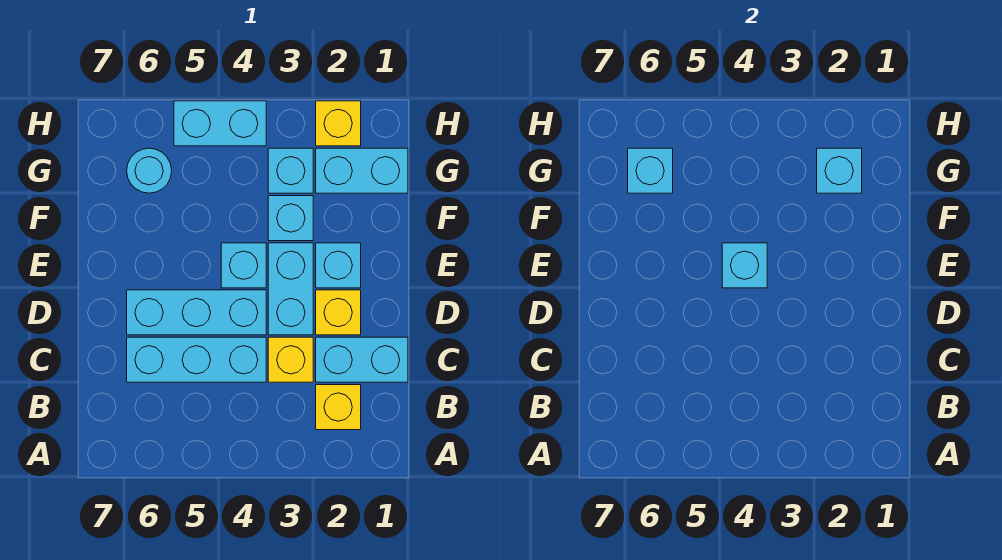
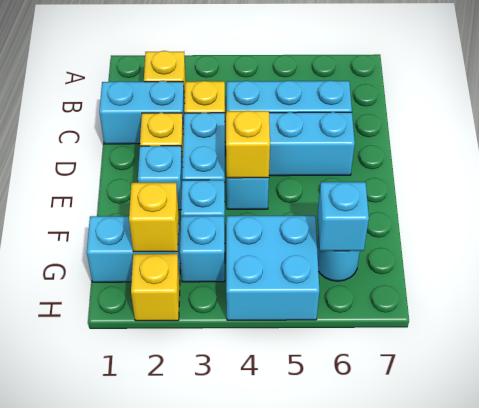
cyan brick E4 level 2 -> yellow brick E4 level 2
cyan brick G2 level 2 -> yellow brick G2 level 2
cyan brick H4:H5 level 1 -> cyan brick G4:H5 level 1

